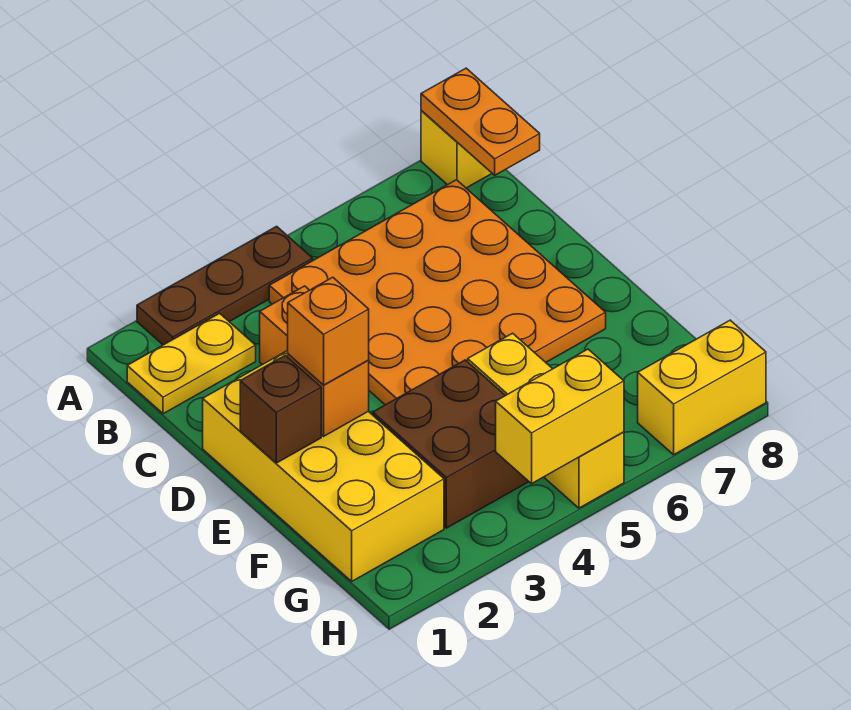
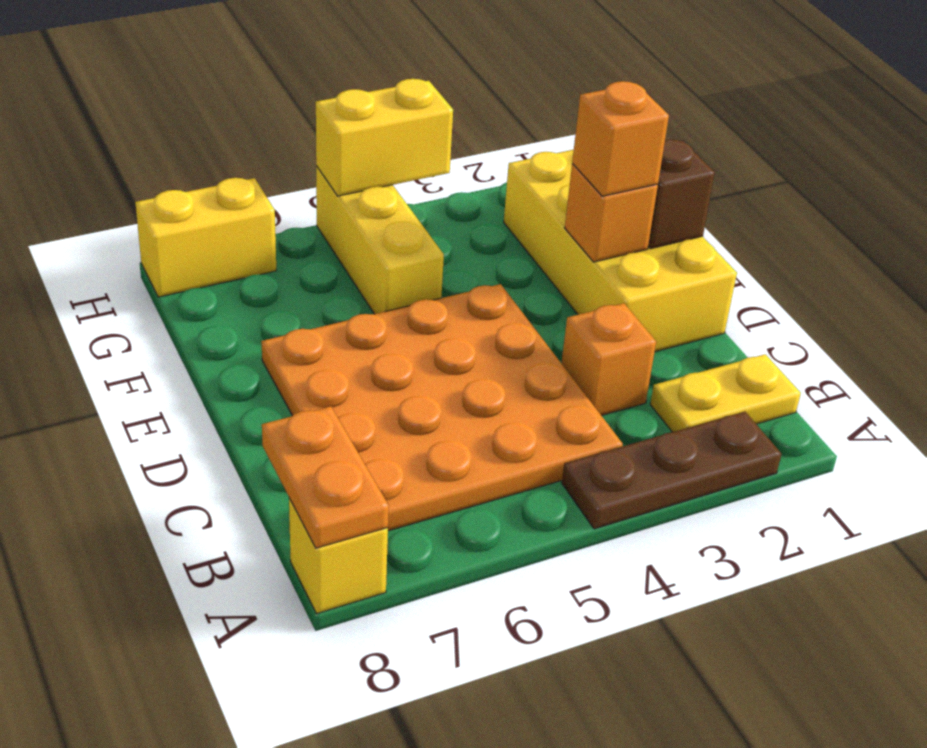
brown brick F3:G4 level 1 -> none

